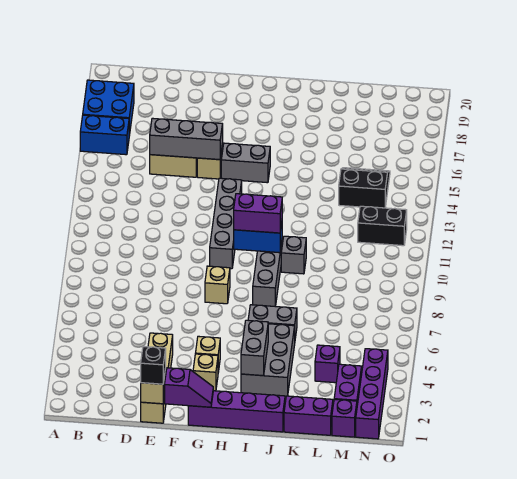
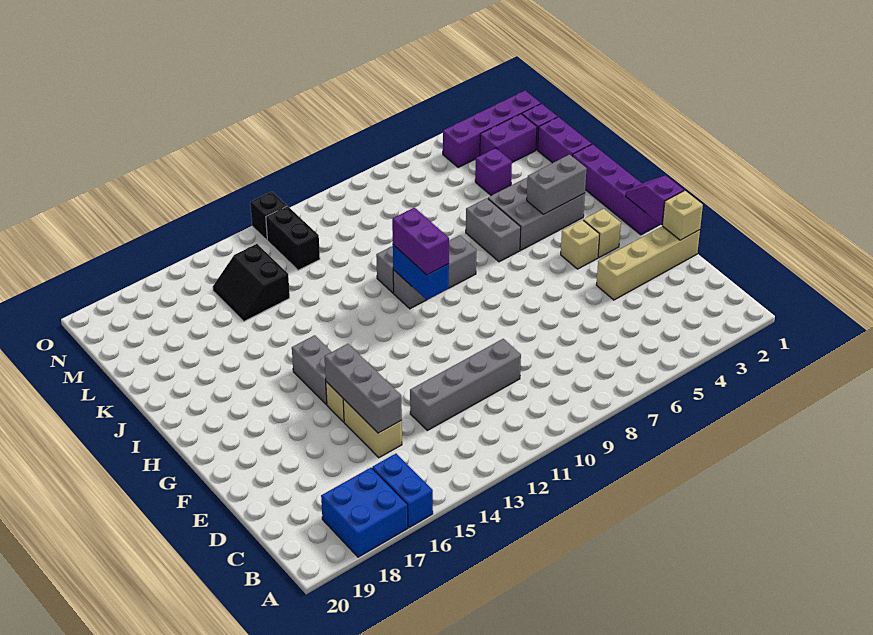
black brick E1 level 3 -> black brick O12 level 1
tan brick G8 level 1 -> none
grey brick G10:G13 level 1 -> grey brick D10:D13 level 1

